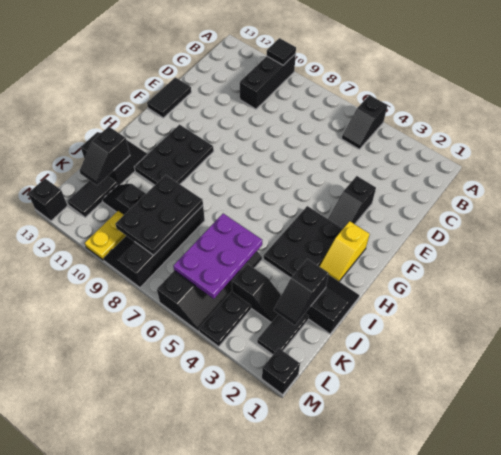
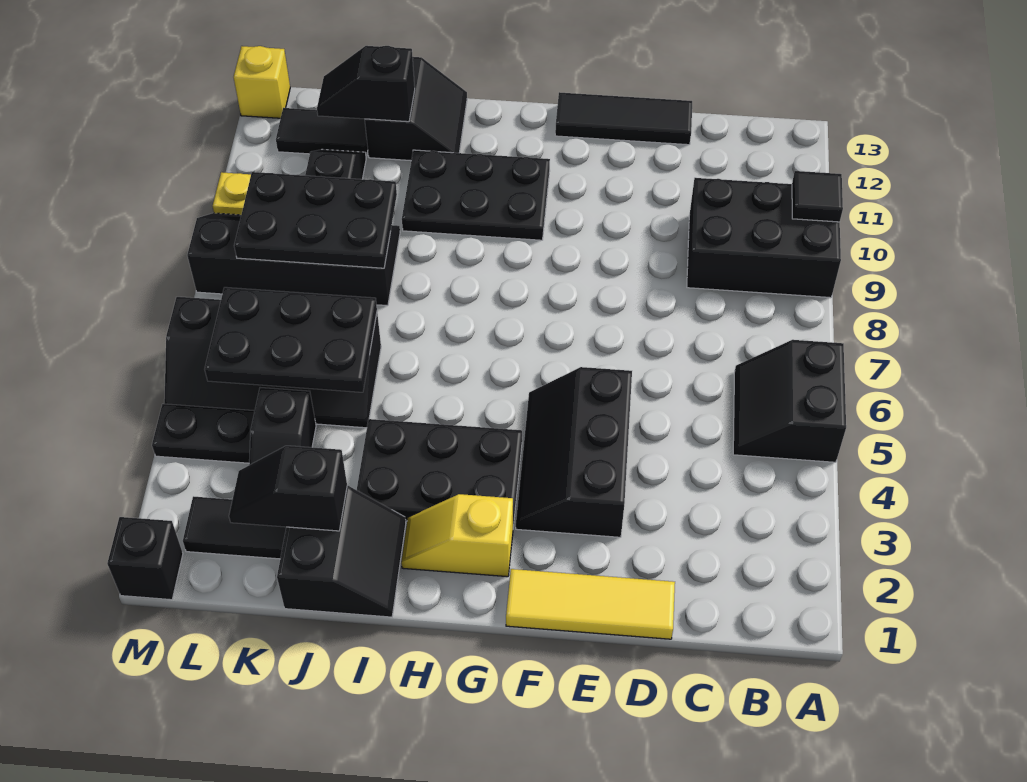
black slope A5:B5 level 1 top A -> black slope A5:B6 level 1 top A
black brick A10:C10 level 1 -> black brick A9:C10 level 1
none -> yellow tile D1:F1 level 1
black slope E3:F3 level 1 top E -> black slope E3:F5 level 1 top E
black tile E13:F13 level 1 -> black tile D13:F13 level 1
purple plate J5:L6 level 2 -> black plate J5:L6 level 2
black brick M13 level 1 -> yellow brick M13 level 1

